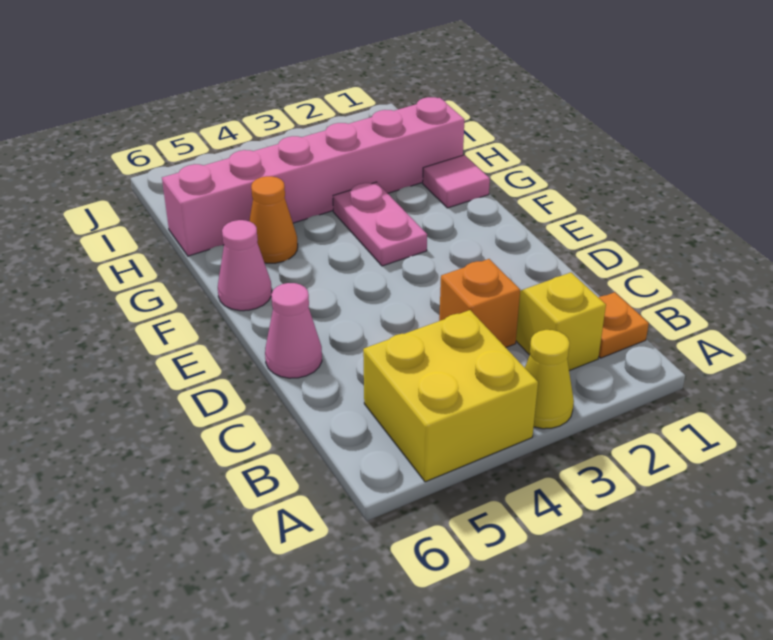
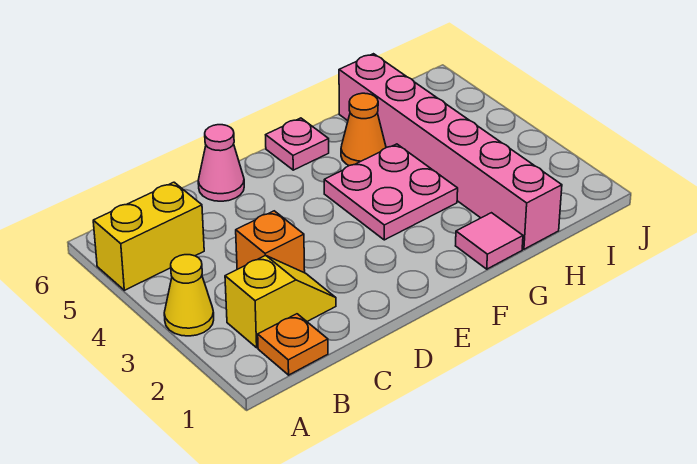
yellow brick A4:B5 level 1 -> yellow brick A5:B5 level 1
pink plate F3:G3 level 1 -> pink plate F3:G4 level 1
pink cone F6 level 1 -> pink plate F6 level 1

